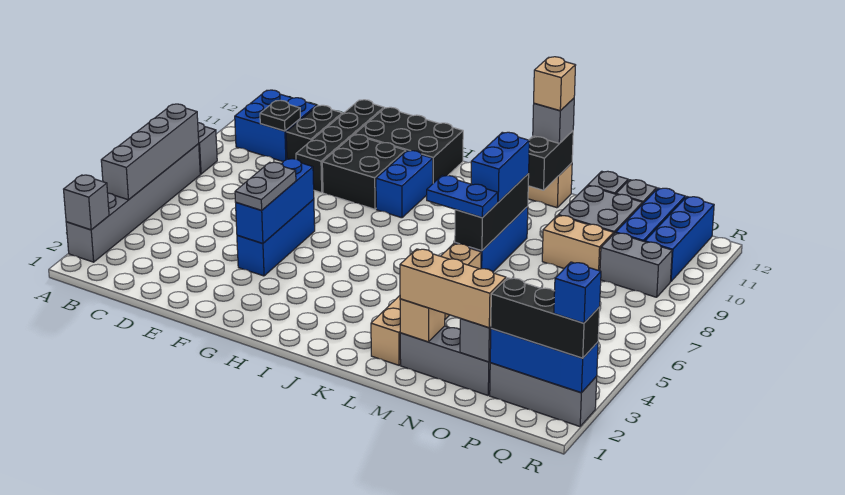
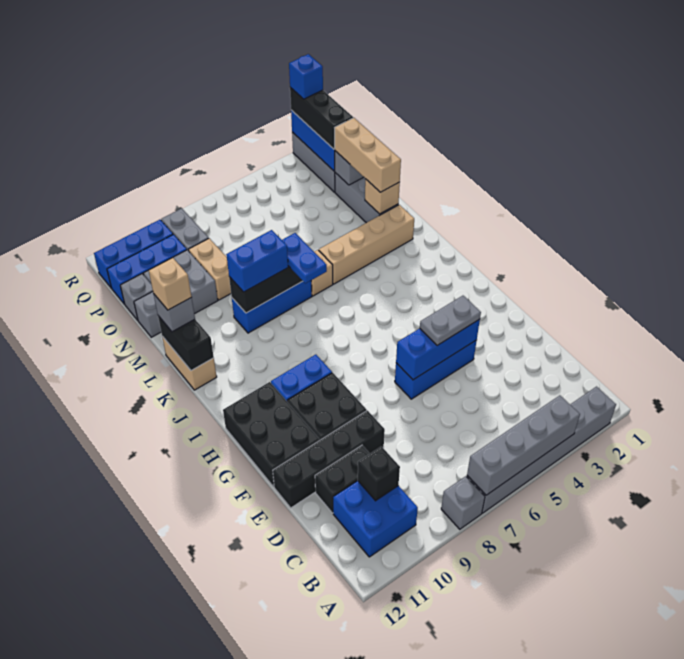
grey brick A2 level 2 -> none
black plate C10 level 2 -> black brick C10 level 2
black brick L11:L12 level 2 -> black brick K12:L12 level 2

